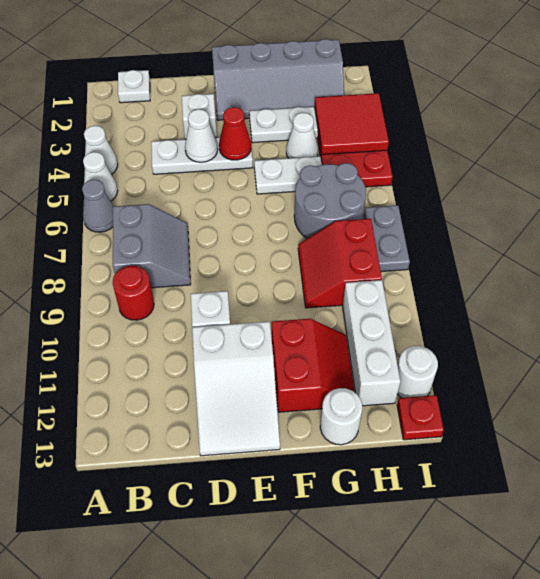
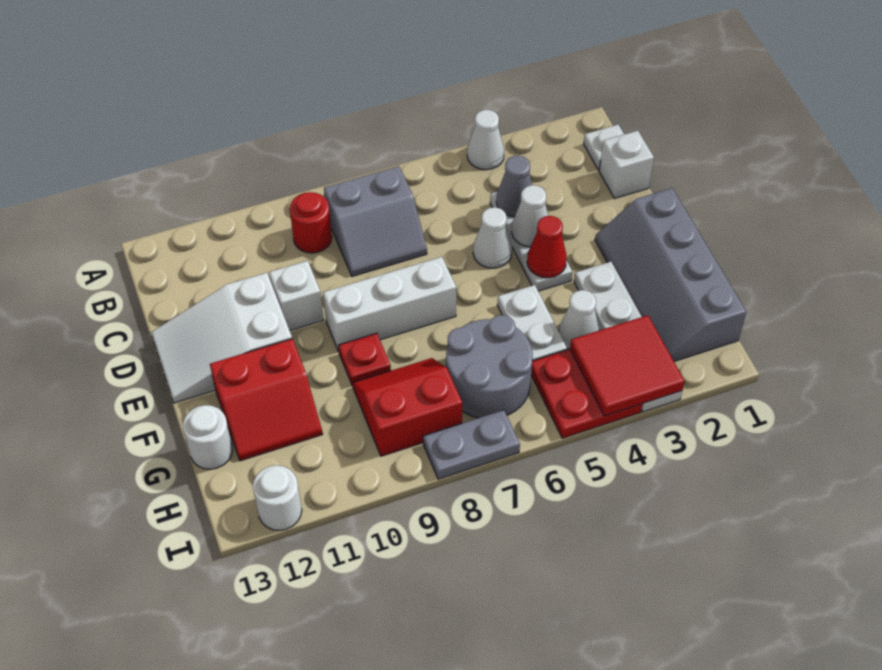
white cone A5 level 1 -> white cone D5 level 1
grey cone A6 level 1 -> grey cone C4 level 2
white brick D3 level 1 -> white brick C1 level 1
white brick H10:H12 level 1 -> white brick E7:E9 level 1
red plate I13 level 1 -> red plate F9 level 1

